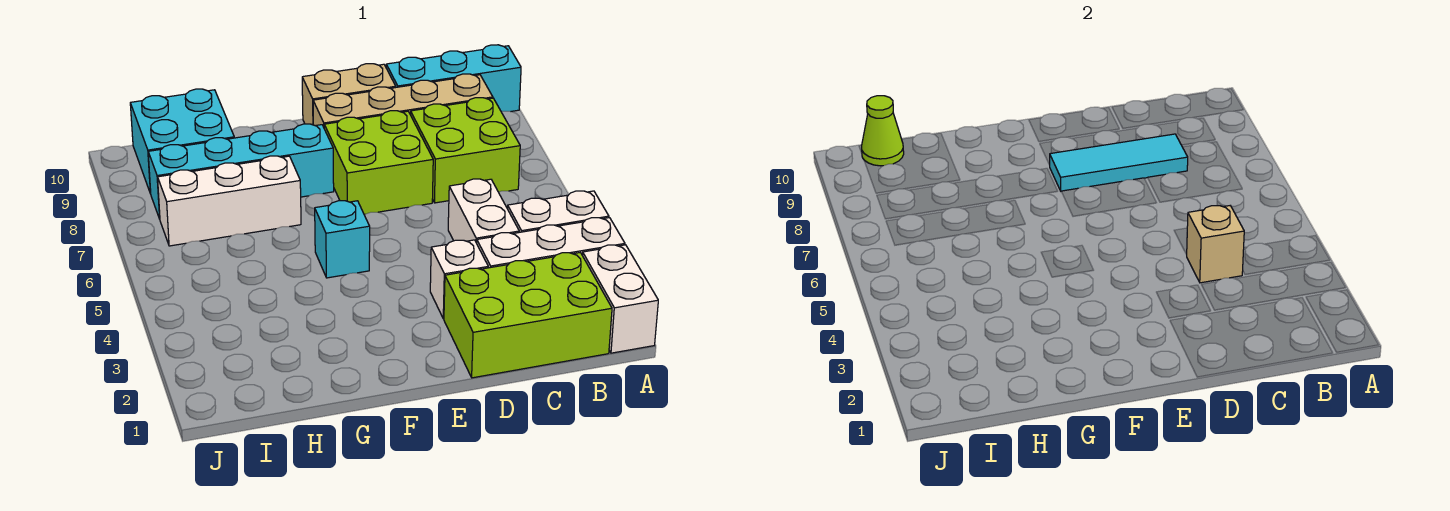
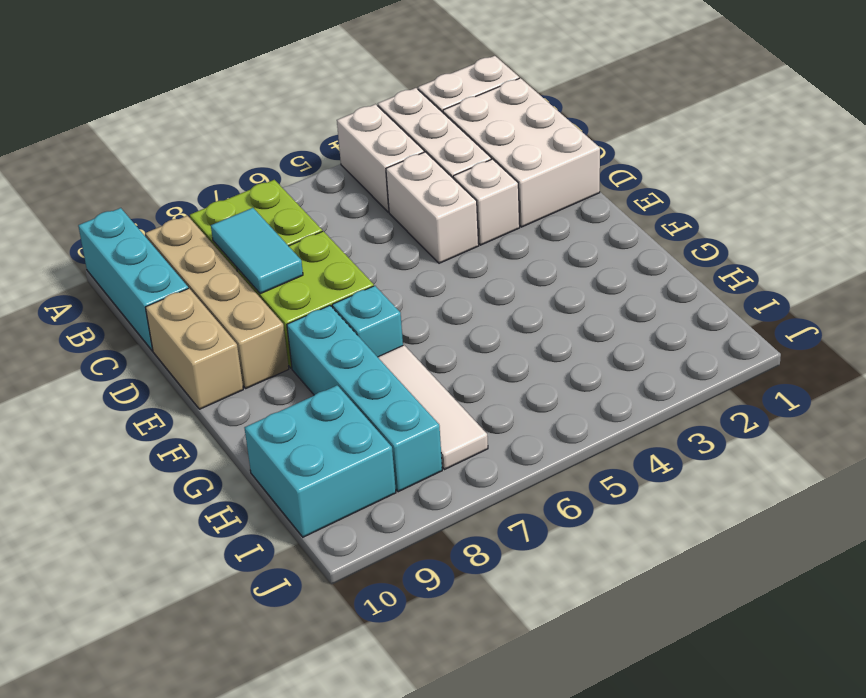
lime brick B1:D2 level 1 -> white brick B1:D2 level 1
white brick C4:C5 level 1 -> white brick C4:D4 level 1
tan brick C4 level 2 -> none
cyan tile C8:E8 level 2 -> cyan tile C8:D8 level 2
cyan brick F5 level 1 -> cyan brick F7 level 1
white brick G7:I7 level 1 -> white tile G7:I7 level 1
lime cone I10 level 2 -> none

